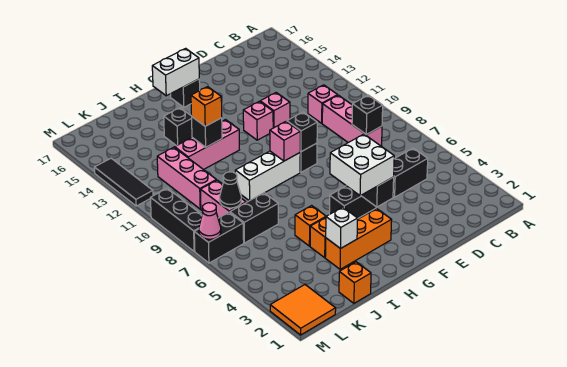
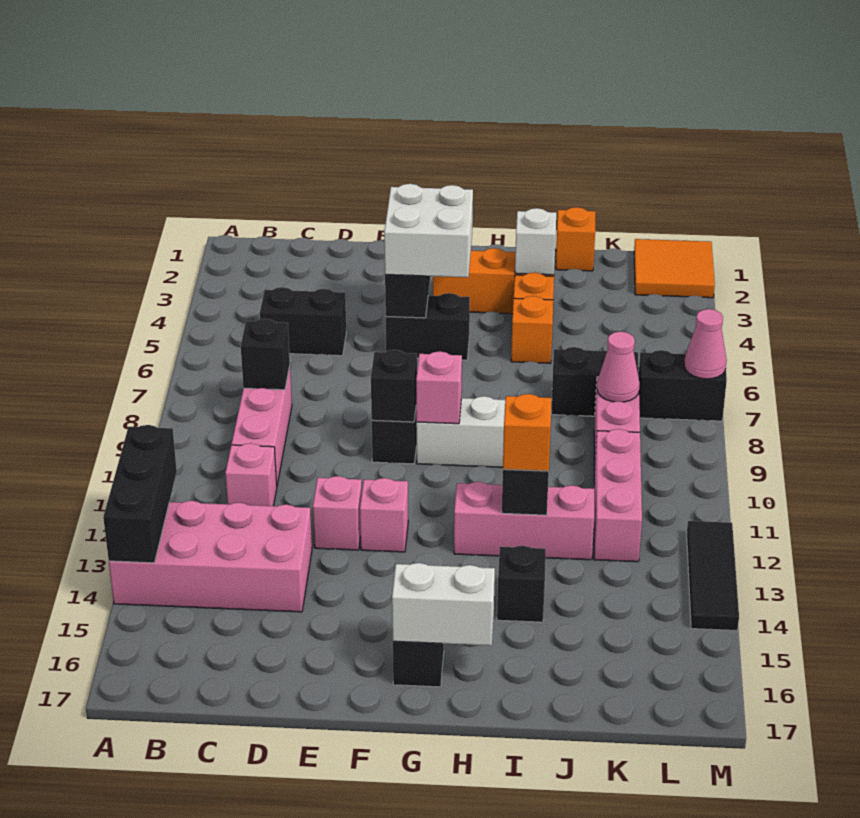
none -> pink brick A13:D14 level 1
black cone K8 level 2 -> pink cone K8 level 2
black brick M8:M10 level 1 -> black brick A12:A14 level 2

